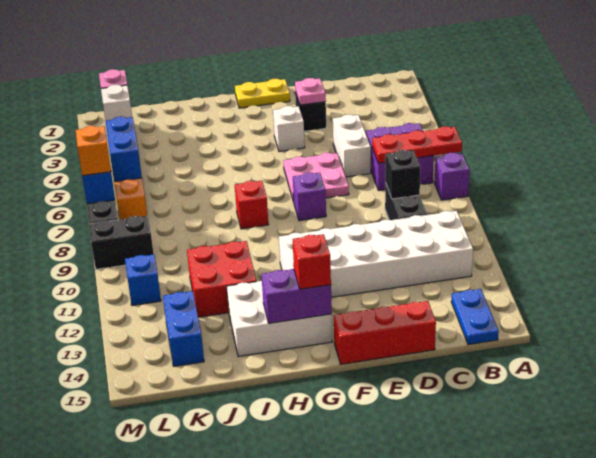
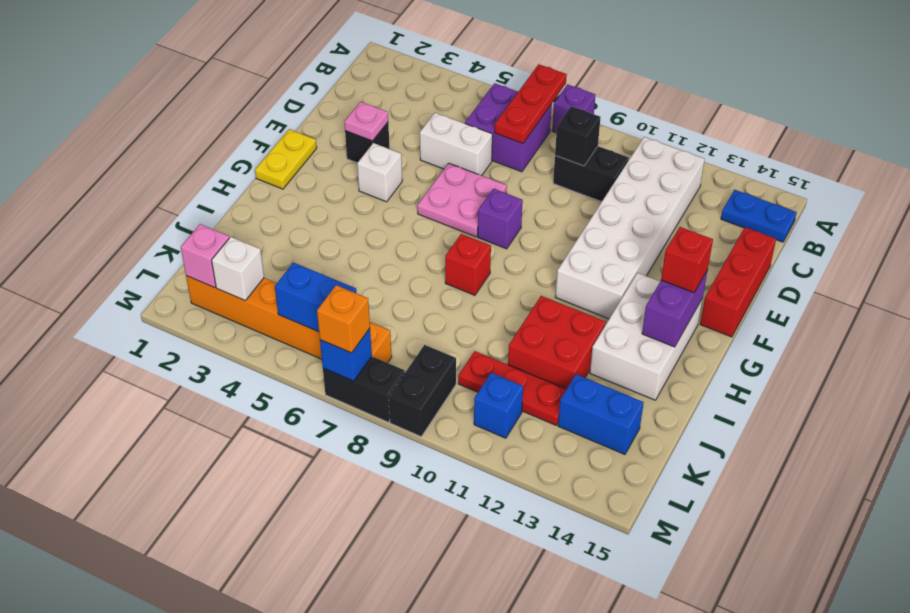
none -> red plate K10:K12 level 1

